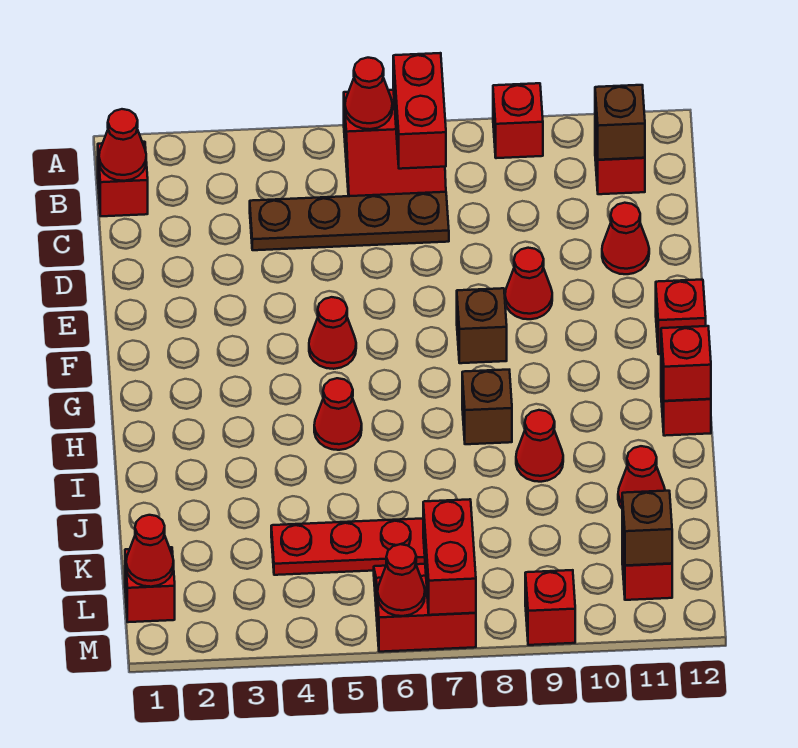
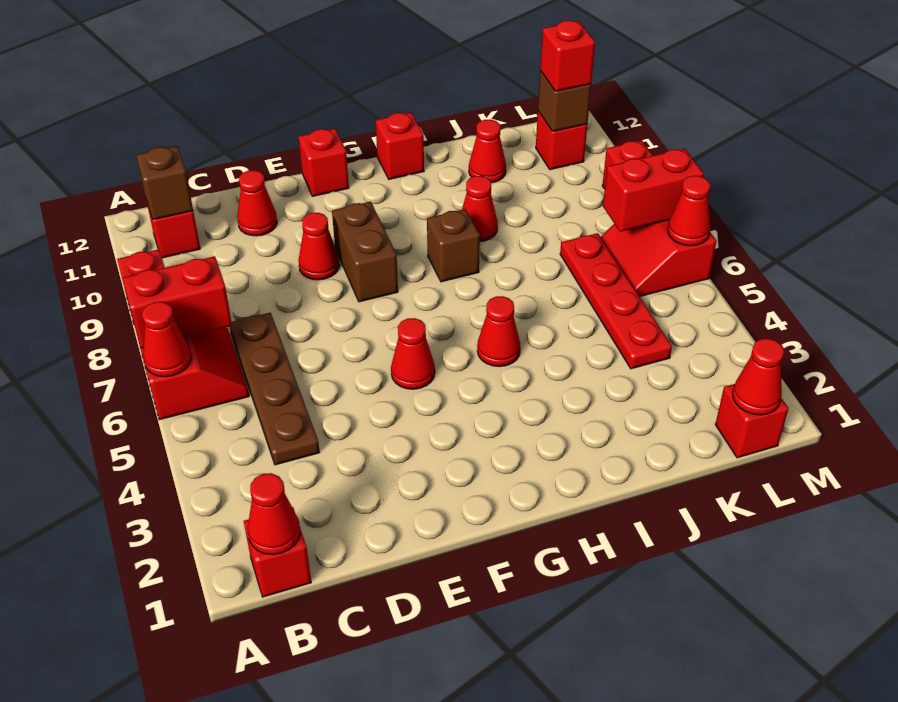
brown brick F8 level 1 -> brown brick F8:F9 level 1
red brick H12 level 2 -> red brick L11 level 3

